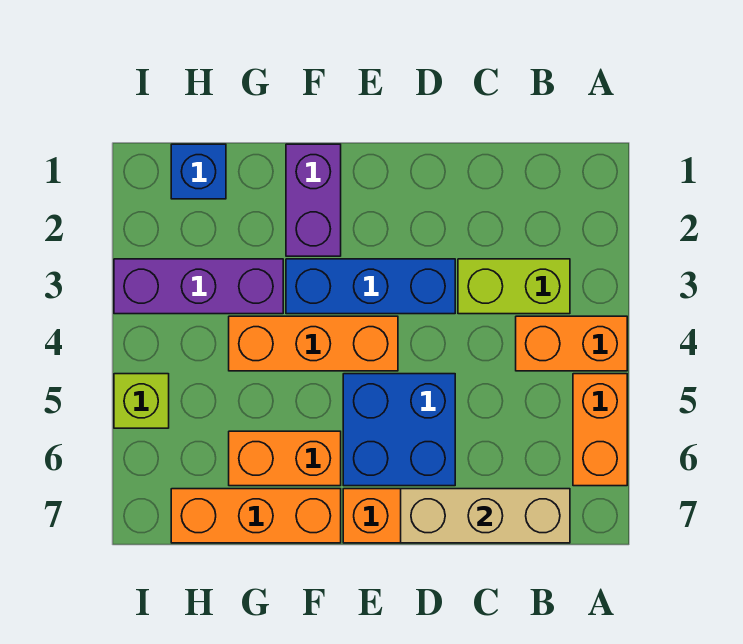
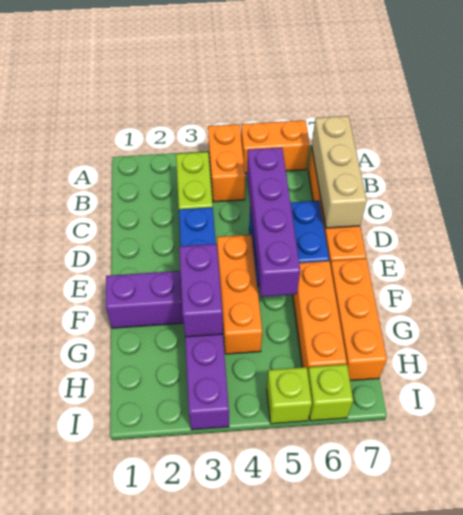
none -> purple brick C5:F5 level 2
none -> purple brick F3:G3 level 2
orange brick F6:G6 level 1 -> orange brick F6:H6 level 1
blue brick H1 level 1 -> none
none -> lime brick I6 level 1

